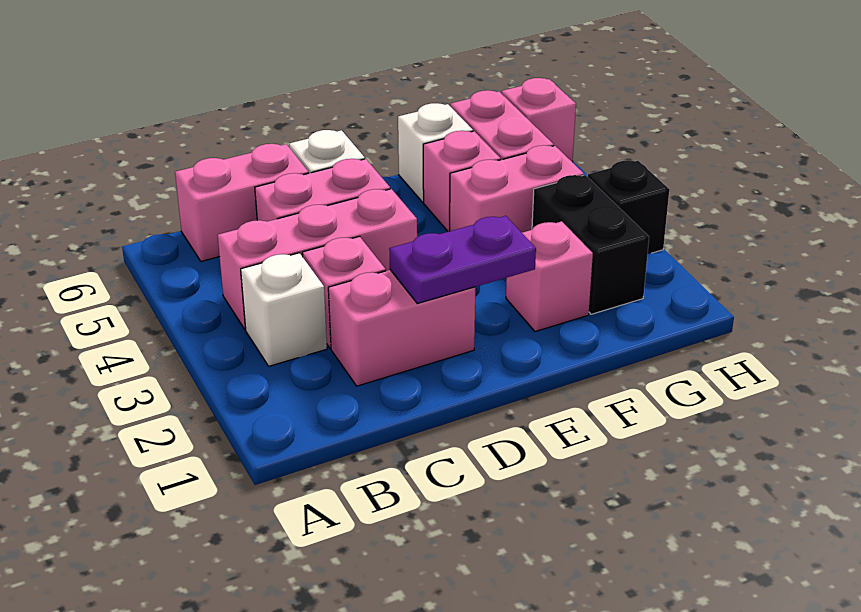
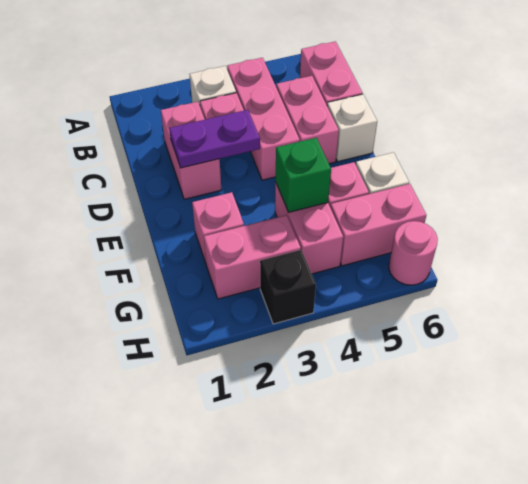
purple plate D2:E2 level 2 -> purple plate D2:D3 level 2
none -> green brick F4 level 2
black brick G2:G3 level 1 -> pink brick G2:G3 level 1
pink brick H6 level 1 -> pink round brick H6 level 1

